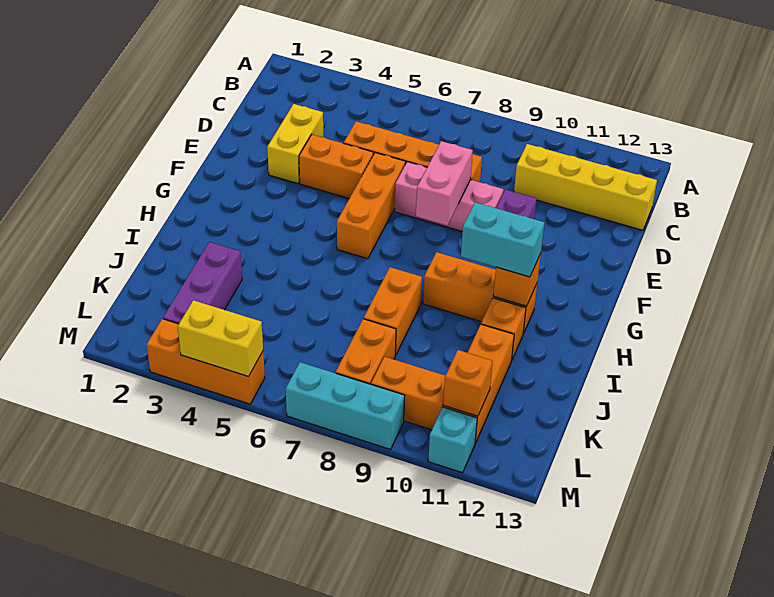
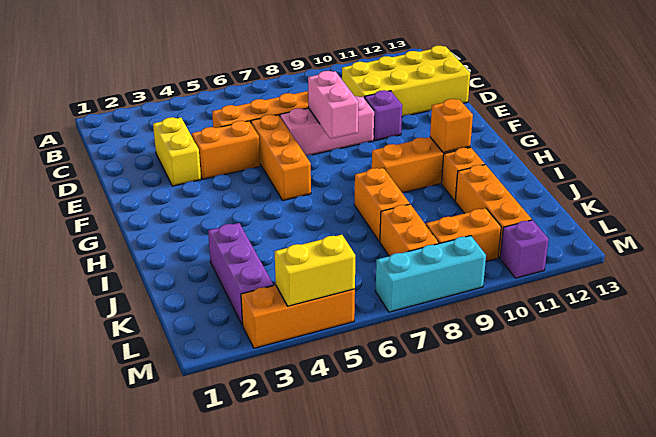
yellow brick C10:C13 level 1 -> yellow brick C10:D13 level 1
cyan brick H10:H11 level 3 -> none
orange brick L11 level 2 -> none
cyan brick M11 level 1 -> purple brick M11 level 1

